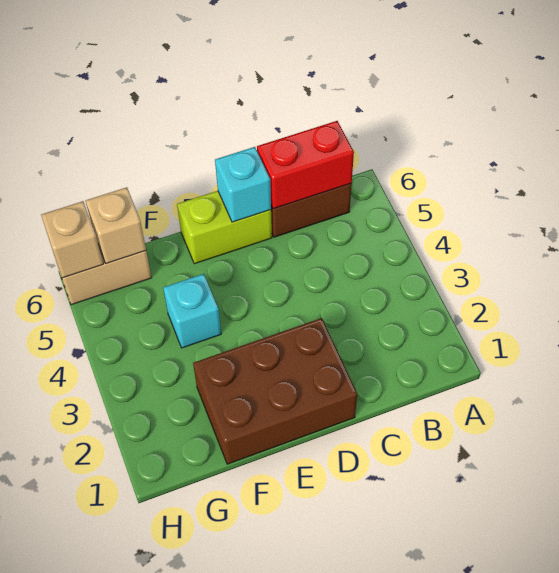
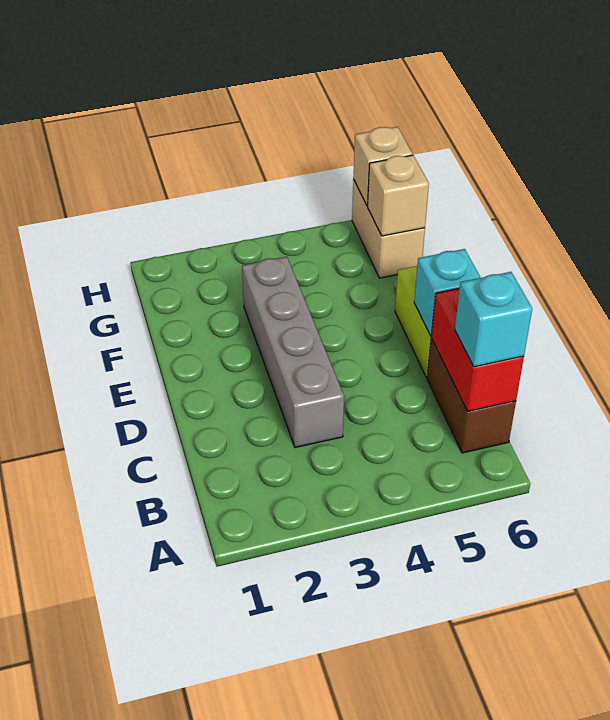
none -> grey brick C3:F3 level 1
brown brick D1:F2 level 1 -> none
cyan brick F4 level 1 -> cyan brick B6 level 3

